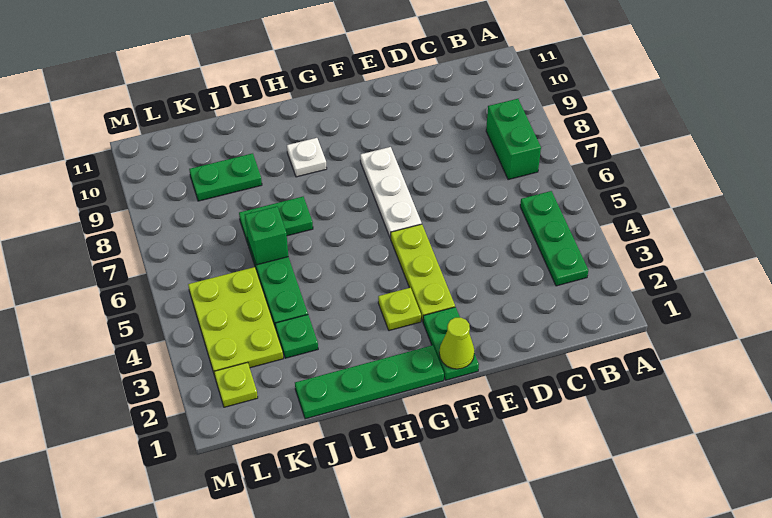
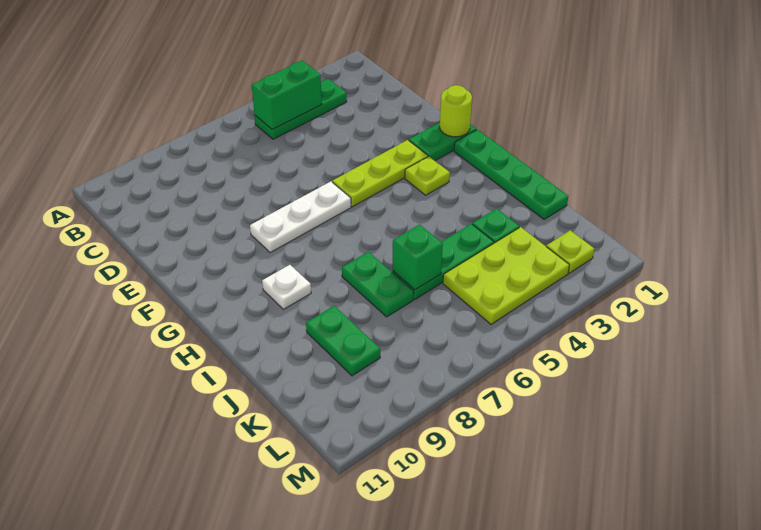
green brick B7:B8 level 1 -> green brick B4:B5 level 2
lime cone F1 level 2 -> lime round brick F1 level 2

